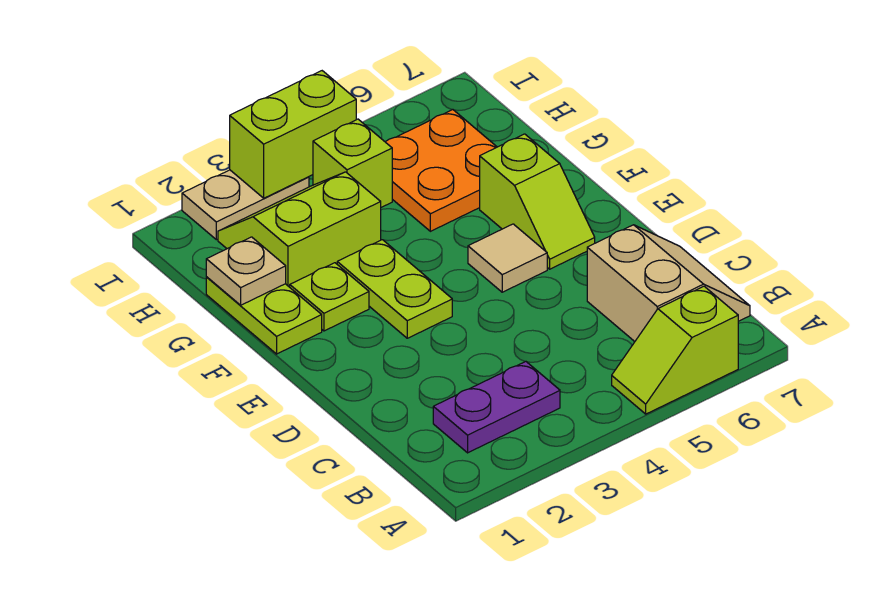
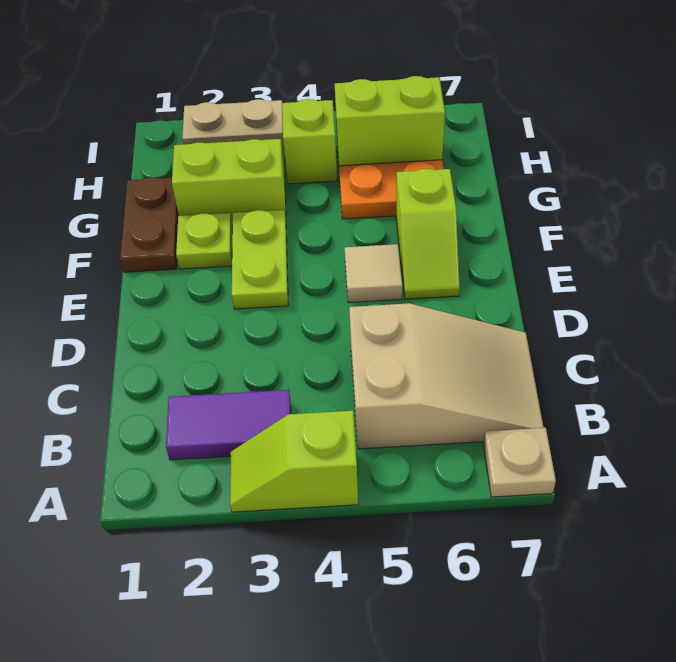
lime slope A5:A6 level 1 top 6 -> lime slope A3:A4 level 1 top 4
purple plate B2:B3 level 1 -> purple tile B2:B3 level 1
tan slope B6:C7 level 1 top 6 -> tan slope B5:C7 level 1 top 5
lime plate F1:G1 level 1 -> brown plate F1:G1 level 1
tan plate G1 level 2 -> tan plate A7 level 1
lime brick I3:I4 level 2 -> lime brick H5:H6 level 2

